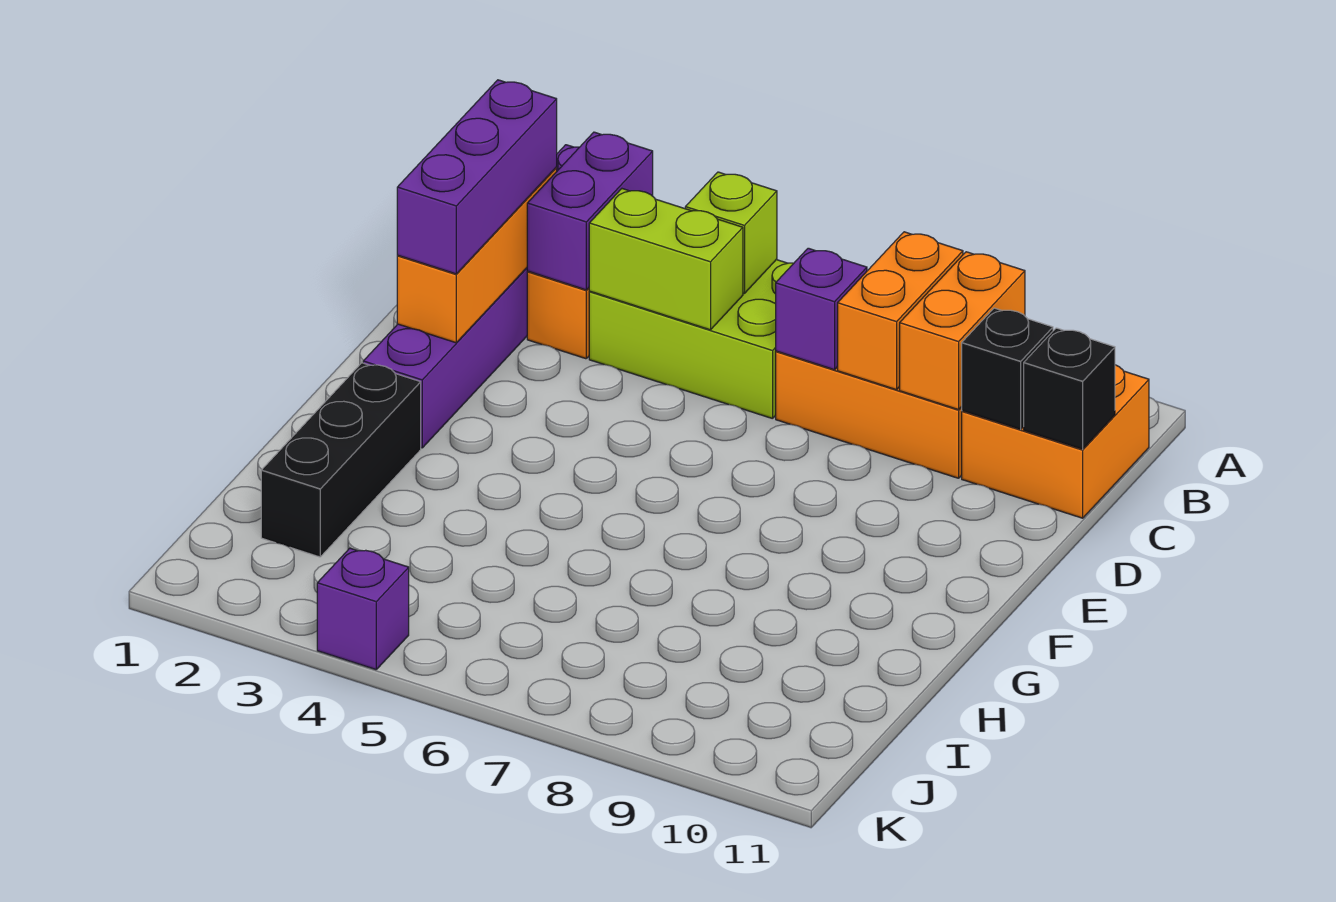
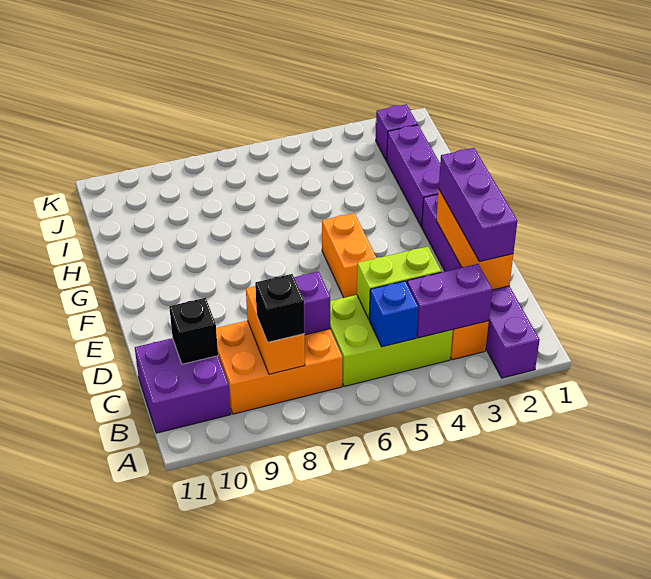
purple brick B3:C3 level 2 -> purple brick B3:B4 level 2
lime brick B5 level 2 -> blue brick B5 level 2
orange brick B9:C9 level 2 -> orange brick E5:F5 level 1
orange brick B10:C11 level 1 -> purple brick B10:C11 level 1
black brick C11 level 2 -> black brick B8 level 3
black brick G2:I2 level 1 -> purple brick G2:I2 level 1
purple brick K4 level 1 -> purple brick J2 level 1

